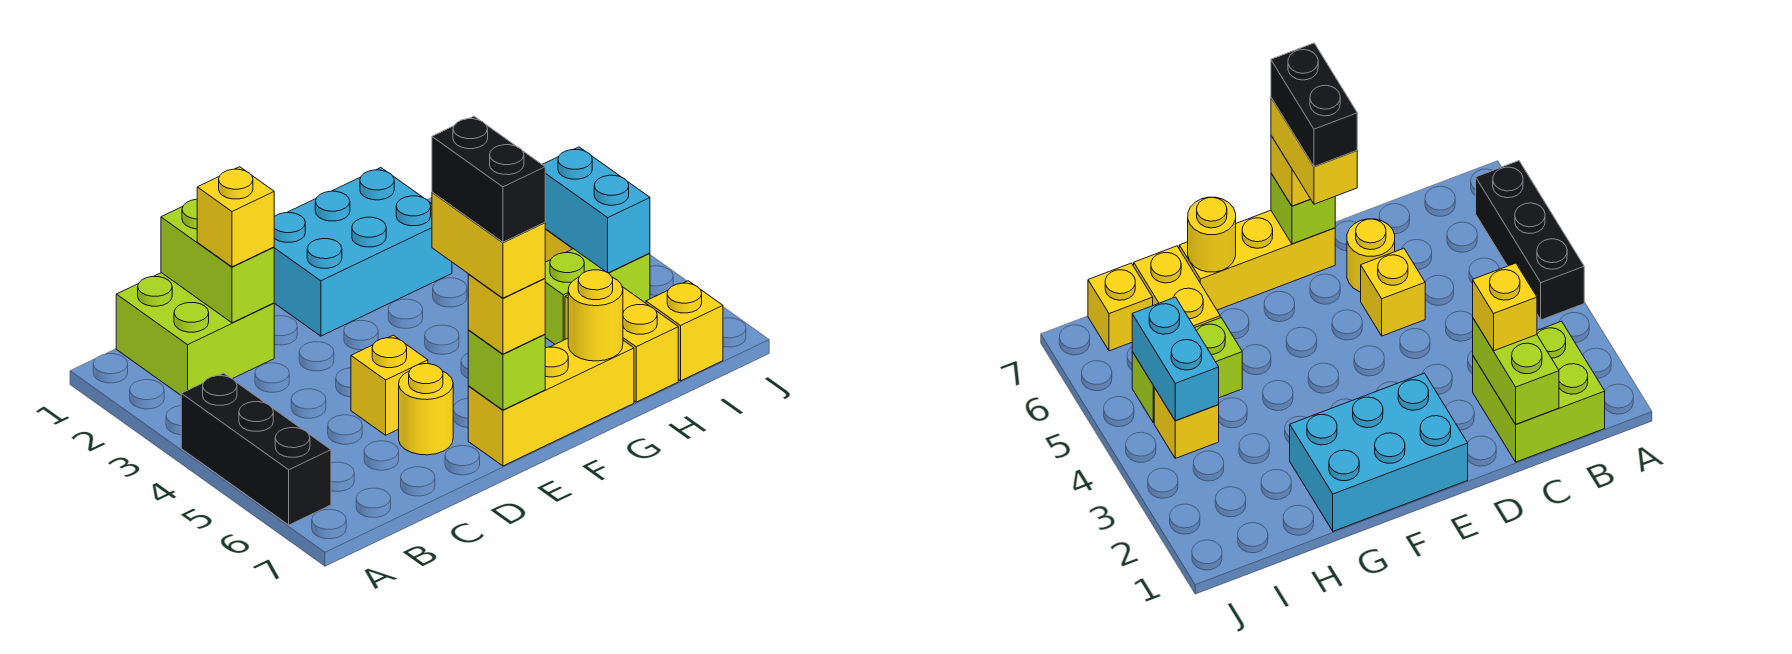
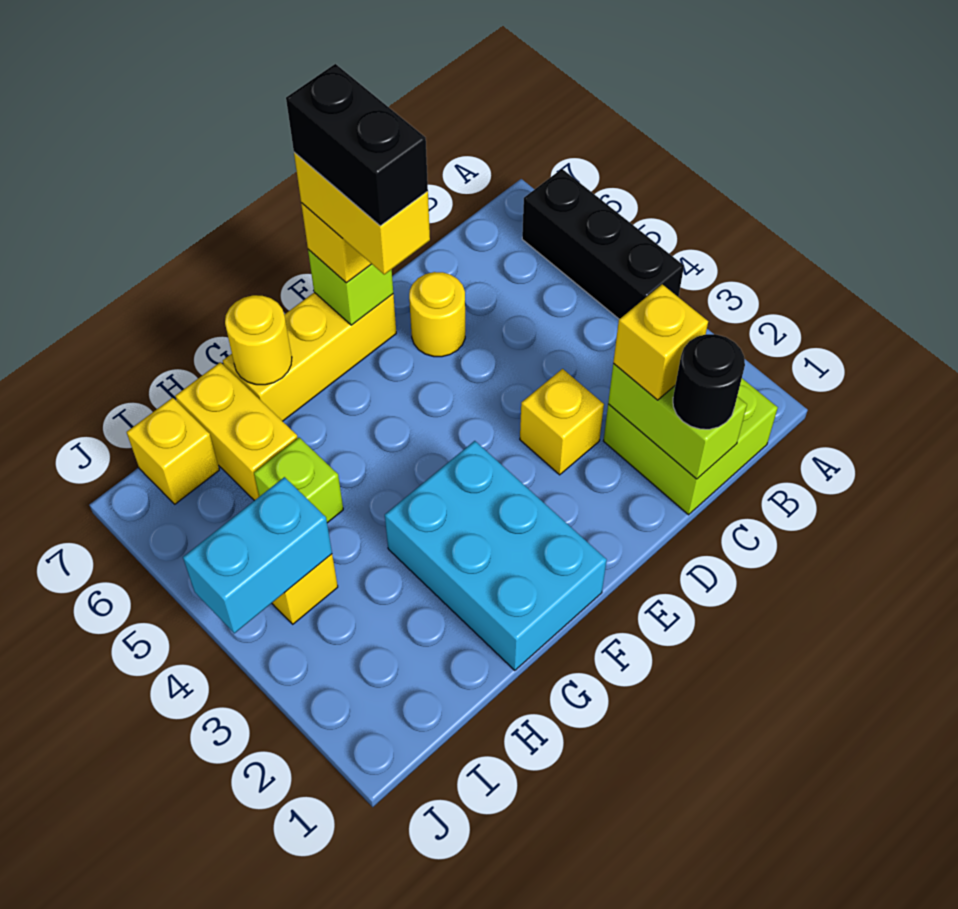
none -> black round brick C1 level 3
yellow brick D5 level 1 -> yellow brick D3 level 1
cyan brick E1:G2 level 1 -> cyan brick F1:G3 level 1
lime brick H5:I5 level 1 -> lime brick H5 level 1
cyan brick I4:I5 level 2 -> cyan brick I4:J4 level 2

